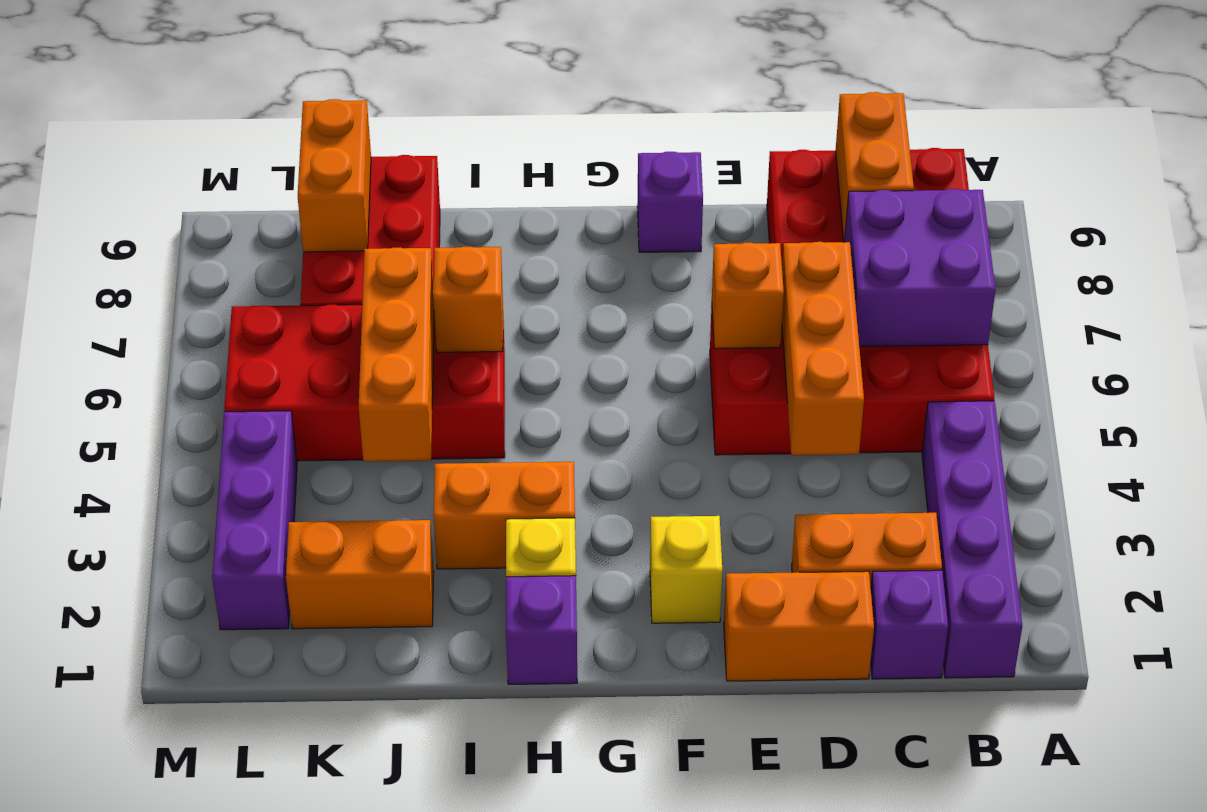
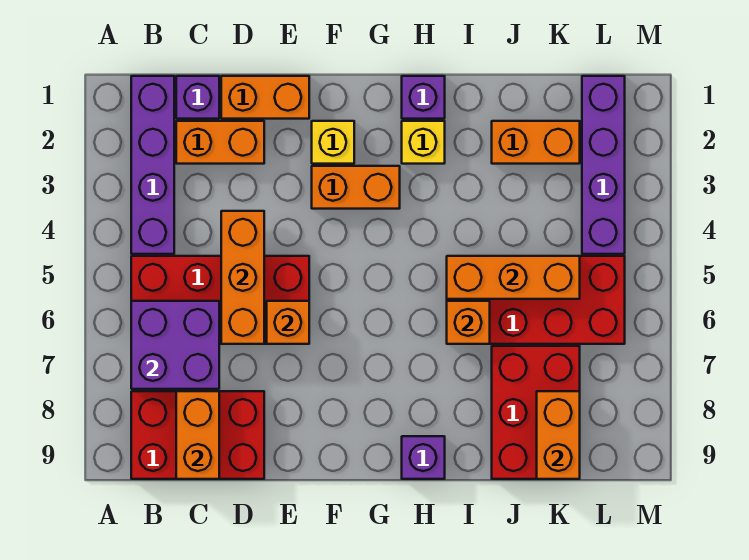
purple brick F9 level 1 -> purple brick H9 level 1
orange brick H3:I3 level 1 -> orange brick F3:G3 level 1
orange brick J4:J6 level 2 -> orange brick I5:K5 level 2
purple brick L2:L4 level 1 -> purple brick L1:L4 level 1

